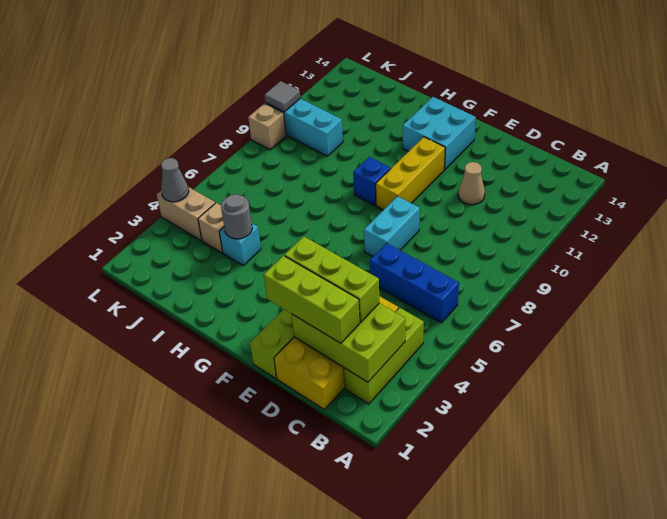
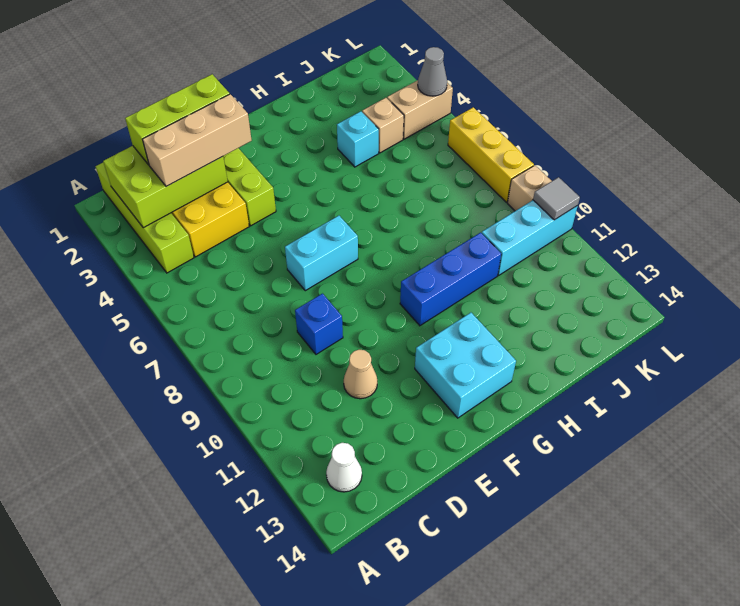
lime brick B2:B4 level 1 -> lime brick B1:B4 level 1
blue brick B6:D6 level 1 -> blue brick G10:I10 level 1
none -> white cone B13 level 1
lime brick C3:E3 level 3 -> tan brick C3:E3 level 3
cyan brick E7:E8 level 1 -> cyan brick E7:F7 level 1
yellow brick F9:F11 level 1 -> yellow brick L6:L8 level 1
blue brick G9 level 1 -> blue brick D9 level 1
grey round brick I4 level 2 -> none

